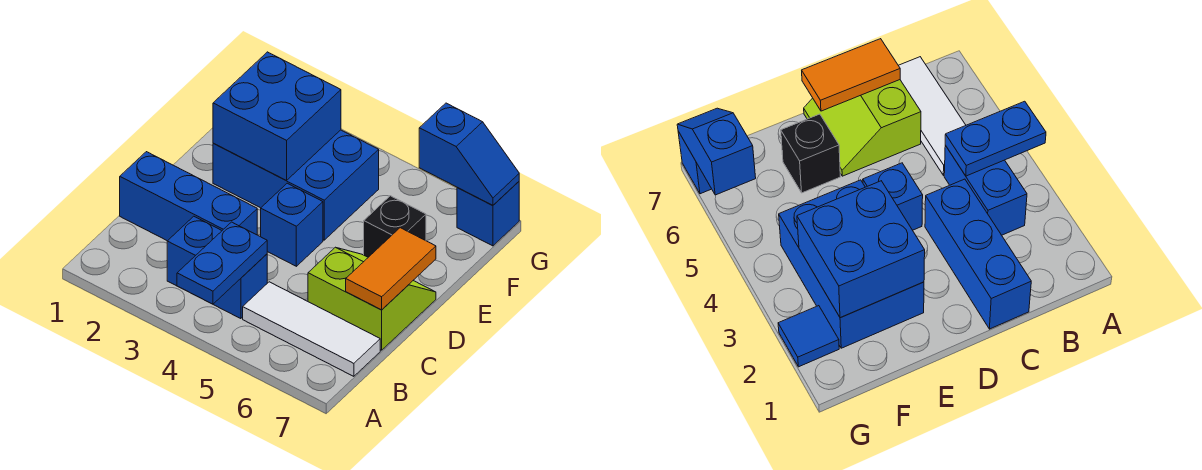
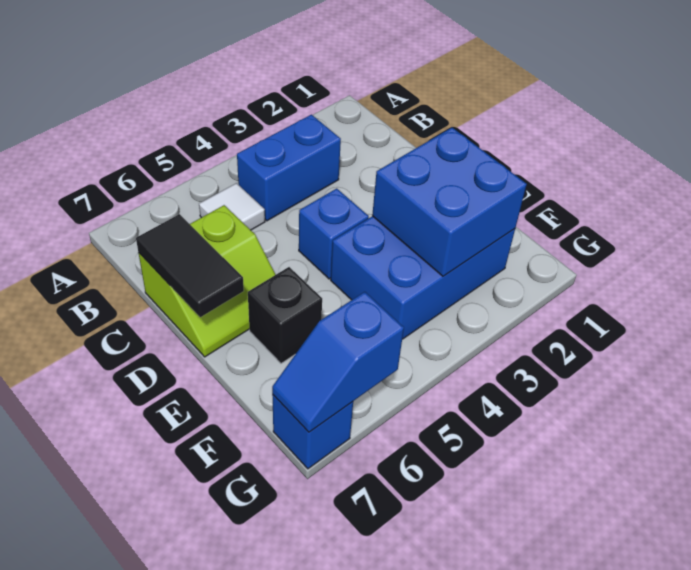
blue plate A4:B4 level 2 -> none
white tile B5:B7 level 1 -> white tile B5 level 1
blue brick C1:C3 level 1 -> none
orange tile C7:D7 level 2 -> black tile C7:D7 level 2
blue tile G2 level 1 -> none

